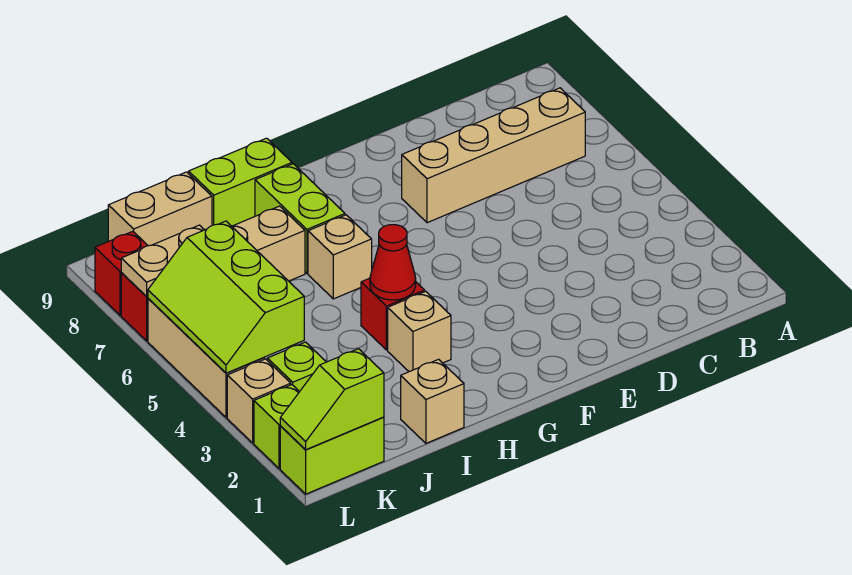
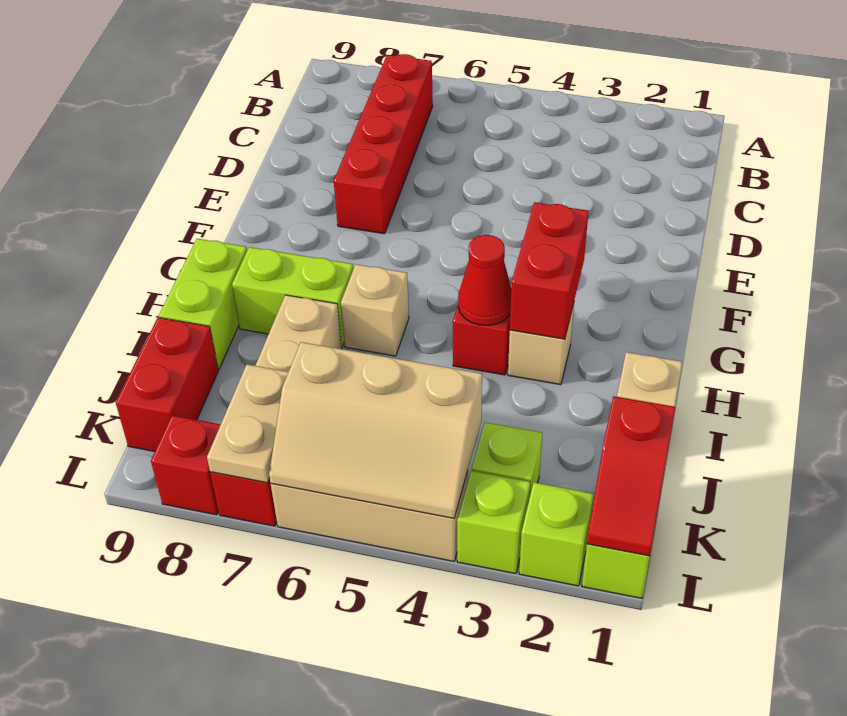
tan brick B7:E7 level 1 -> red brick B7:E7 level 1
none -> red brick G3:H3 level 2
tan brick J9:K9 level 1 -> red brick J9:K9 level 1
lime slope K1:L1 level 2 top K -> red slope K1:L1 level 2 top K
lime slope K4:L6 level 2 top K -> tan slope K4:L6 level 2 top K
tan brick L3 level 1 -> lime brick L3 level 1

